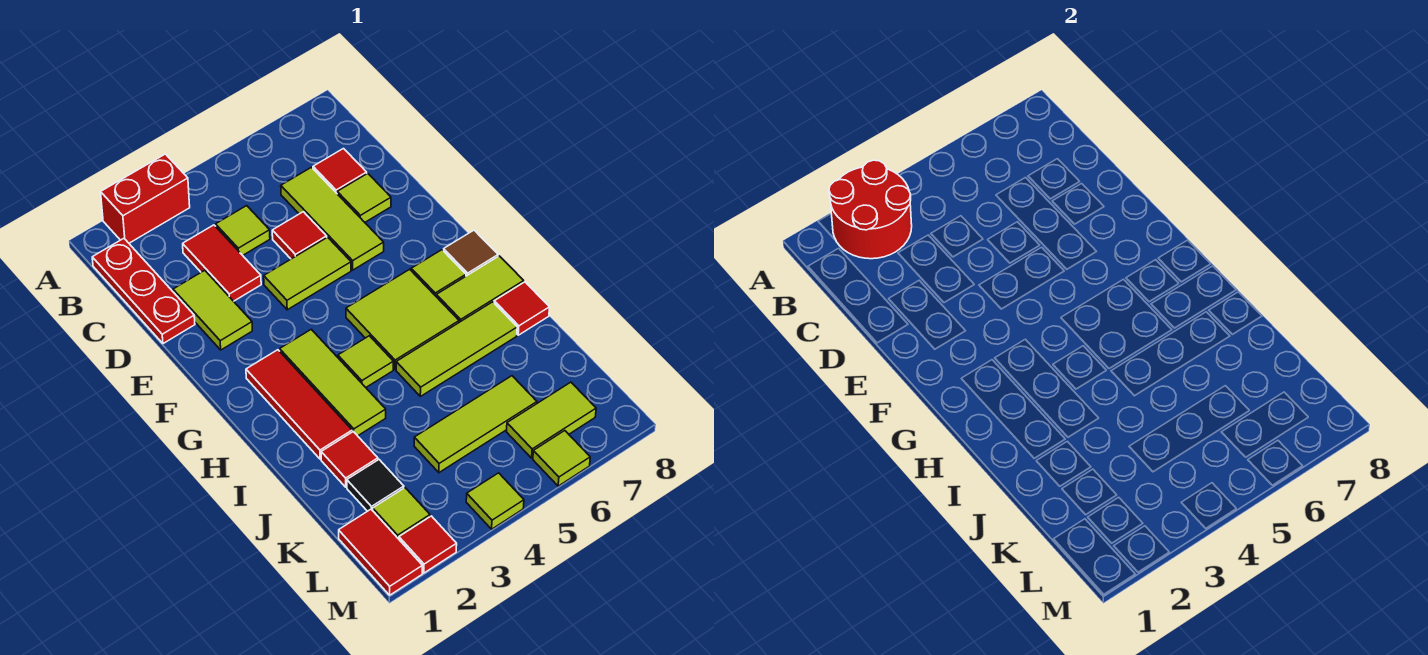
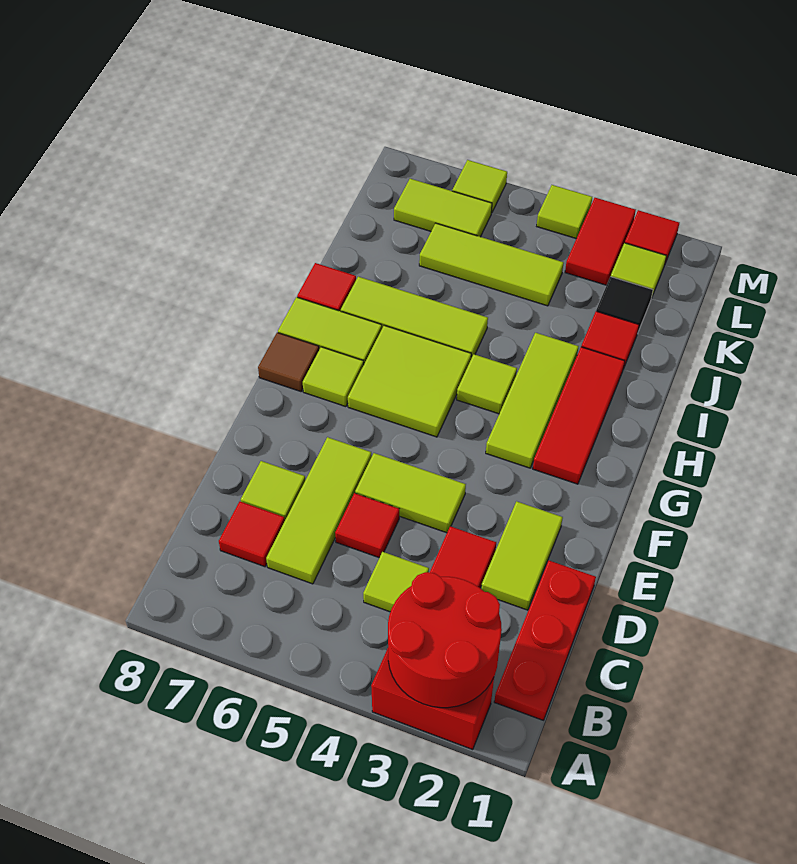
red tile L1:M1 level 1 -> red tile L3:M3 level 1

